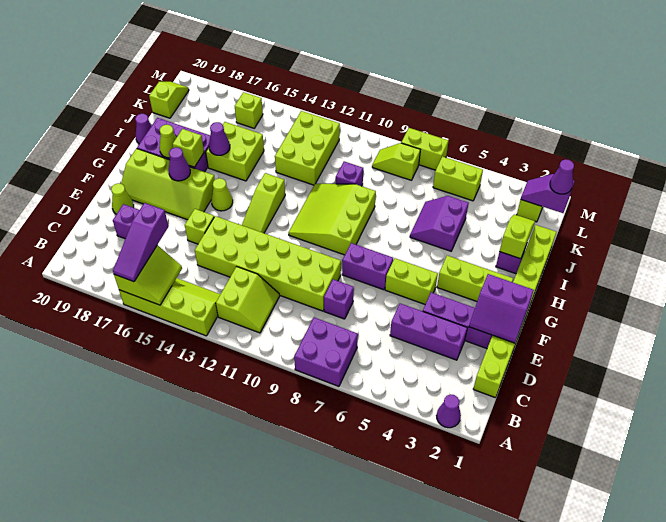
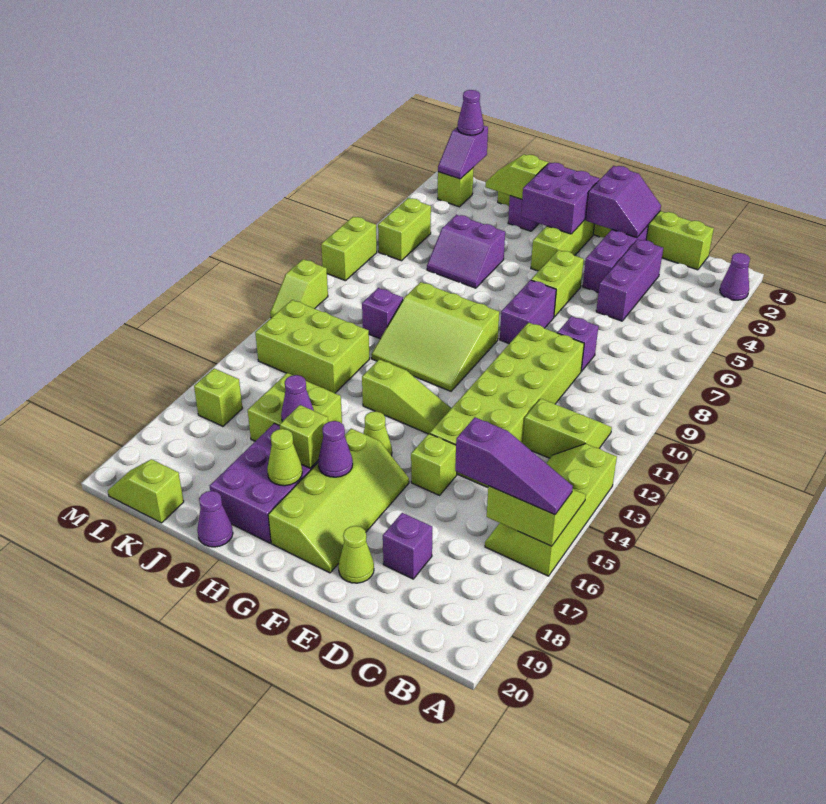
purple brick A7:B8 level 1 -> purple brick G2:H3 level 2
lime slope L8:L9 level 1 top 8 -> lime slope M10:M11 level 1 top 10

